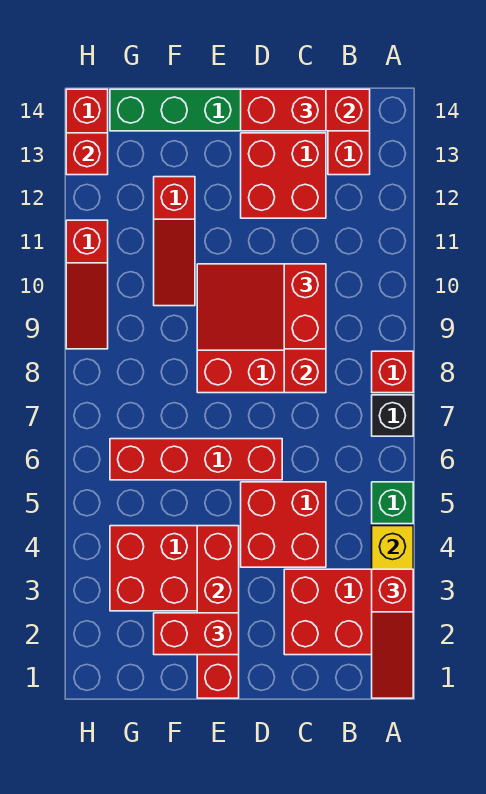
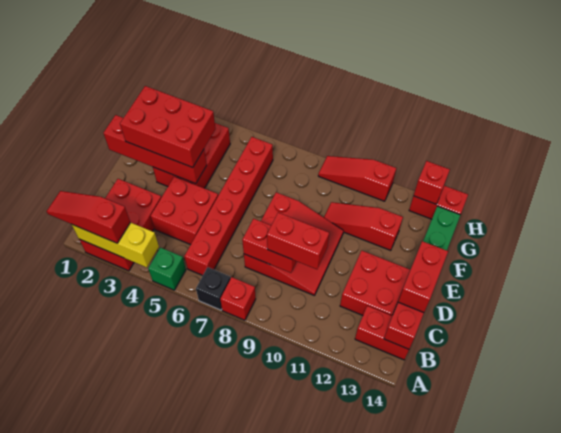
red brick D6:G6 level 1 -> red brick B6:G6 level 1
red brick E2:F2 level 3 -> red brick E2:F4 level 3

